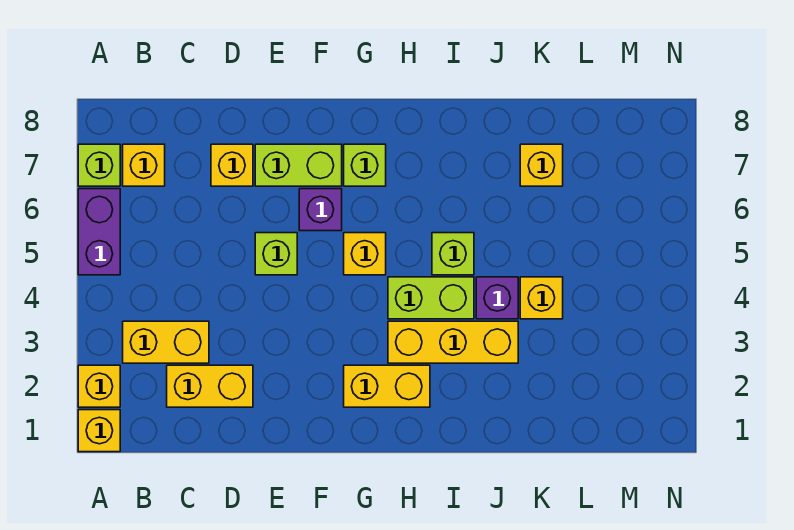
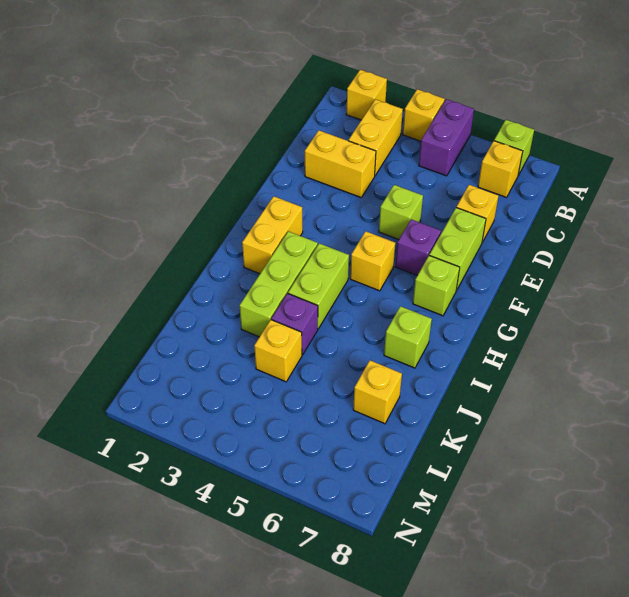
yellow brick A1 level 1 -> yellow brick A4 level 1
purple brick A5:A6 level 1 -> purple brick A5:B5 level 1
yellow brick C2:D2 level 1 -> yellow brick D2:D3 level 1
yellow brick H3:J3 level 1 -> lime brick H3:J3 level 1
lime brick I5 level 1 -> lime brick I7 level 1

